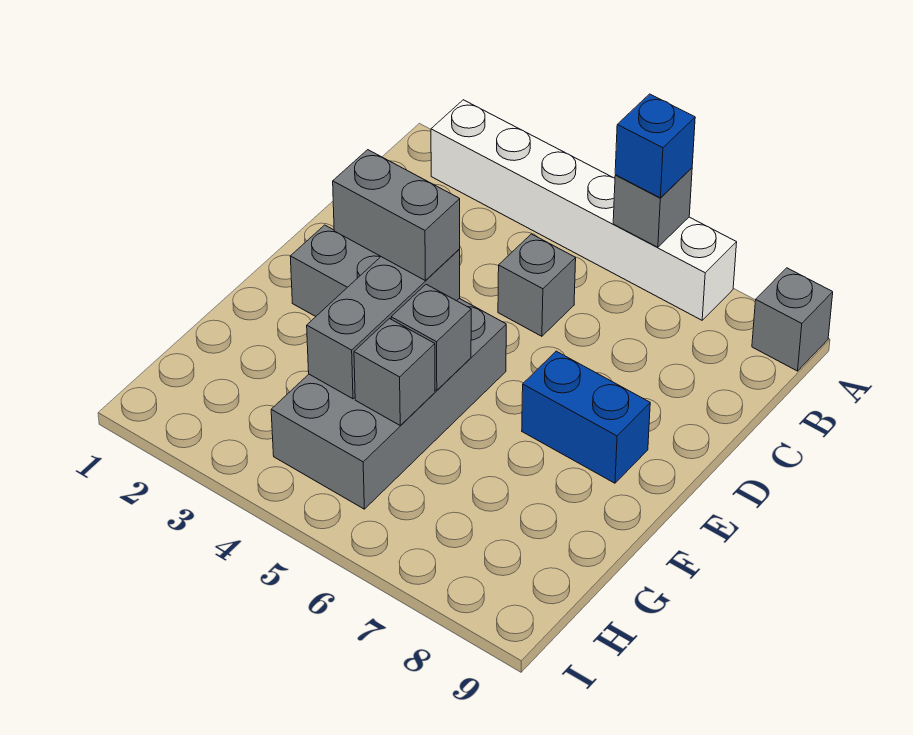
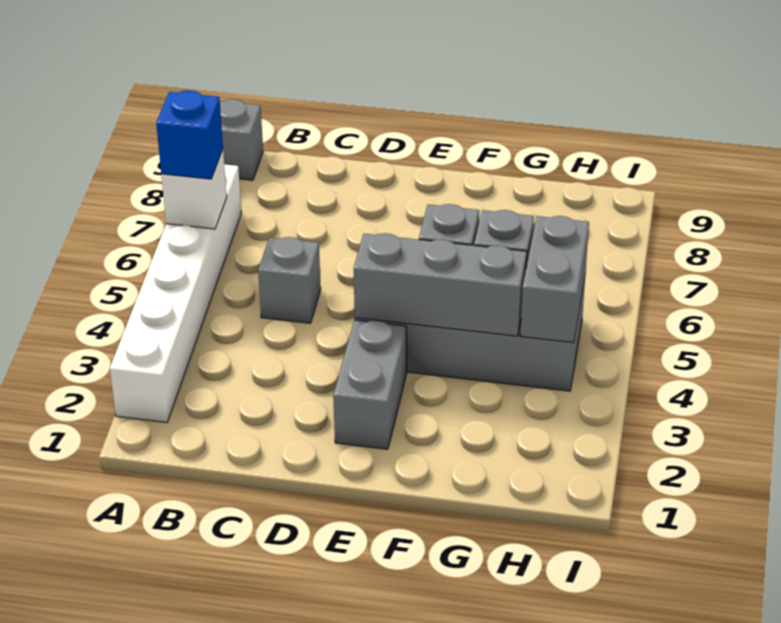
grey brick A6 level 2 -> white brick A6 level 2
grey brick E3:E4 level 3 -> grey brick H4:H5 level 2
blue brick E7:E8 level 1 -> none

